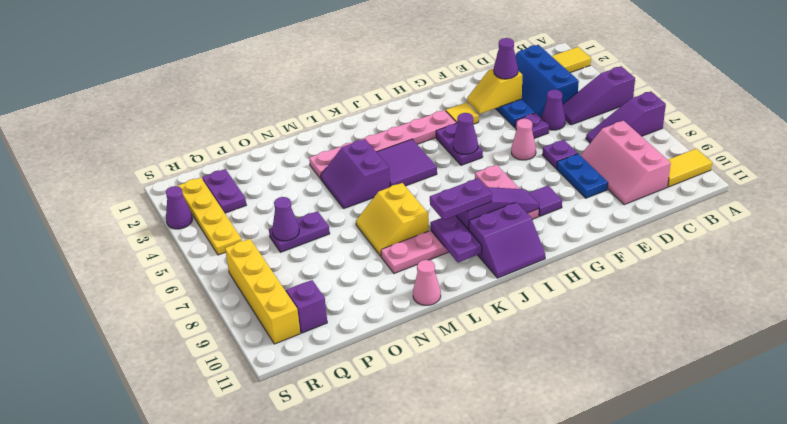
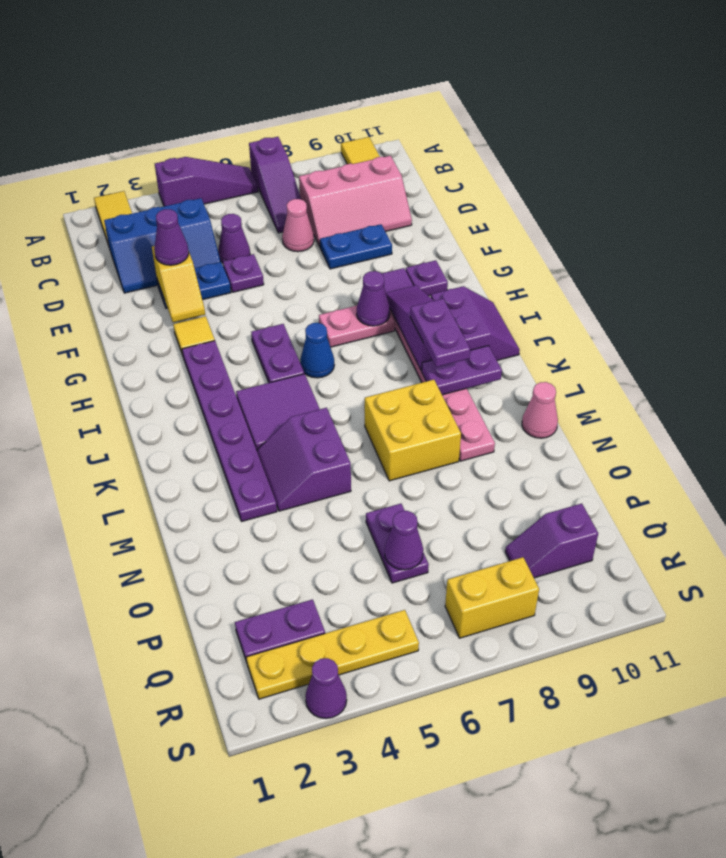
purple slope A5:C5 level 1 top A -> purple slope A4:A6 level 1 top 4
purple plate E7 level 1 -> purple plate G10 level 1
pink cone F6 level 1 -> pink cone D7 level 1
pink plate H3:M3 level 1 -> purple plate H3:M3 level 1
purple plate H4:H5 level 1 -> purple plate H5:I5 level 1
purple cone H5 level 2 -> purple cone H8 level 2
none -> blue cone I6 level 1
purple slope L4:M5 level 1 top L -> purple slope L4:M5 level 1 top 5
yellow slope L7:M8 level 1 top L -> yellow brick L7:M8 level 1
yellow brick R7:R10 level 1 -> yellow brick R7:R8 level 1

